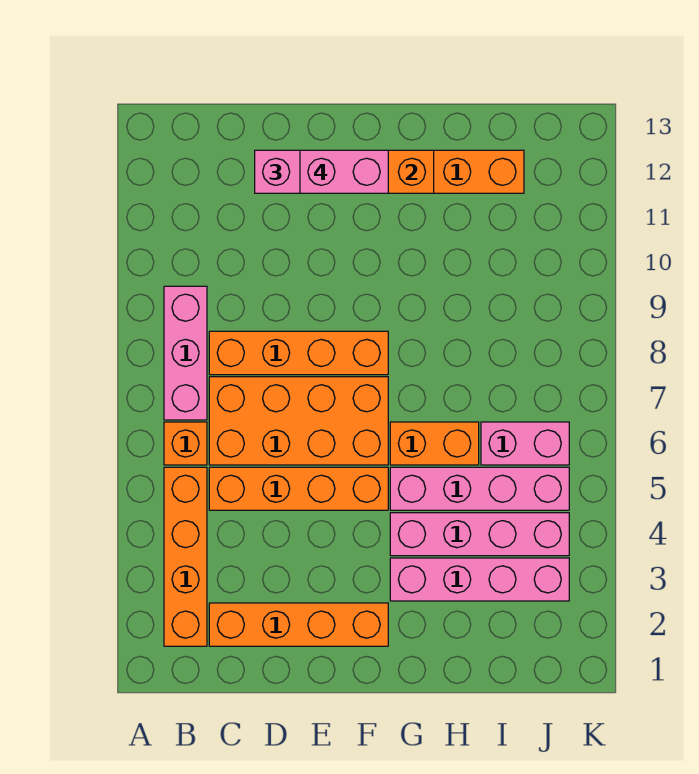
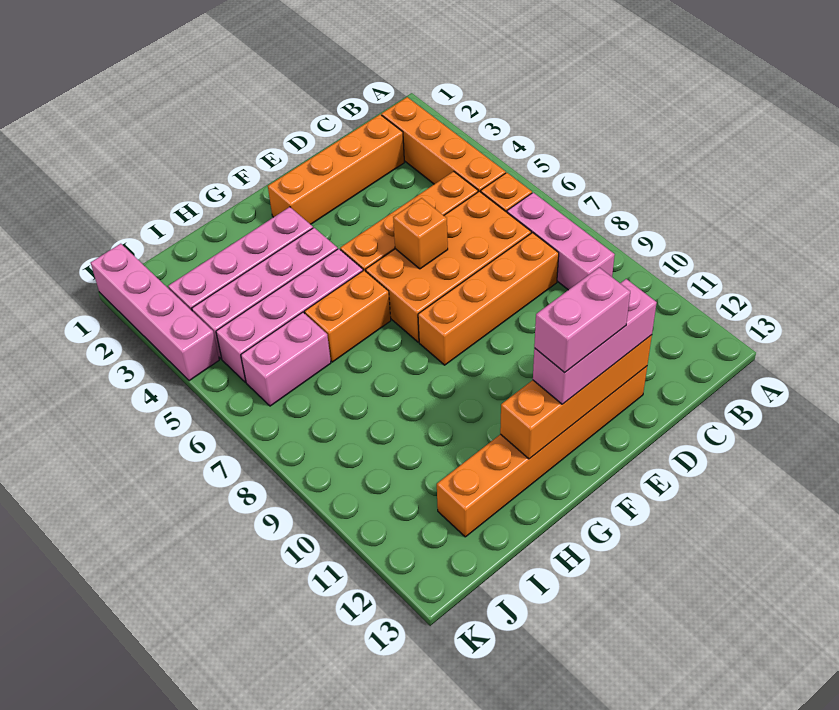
none -> orange brick E6 level 2
none -> pink brick K1:K4 level 1

